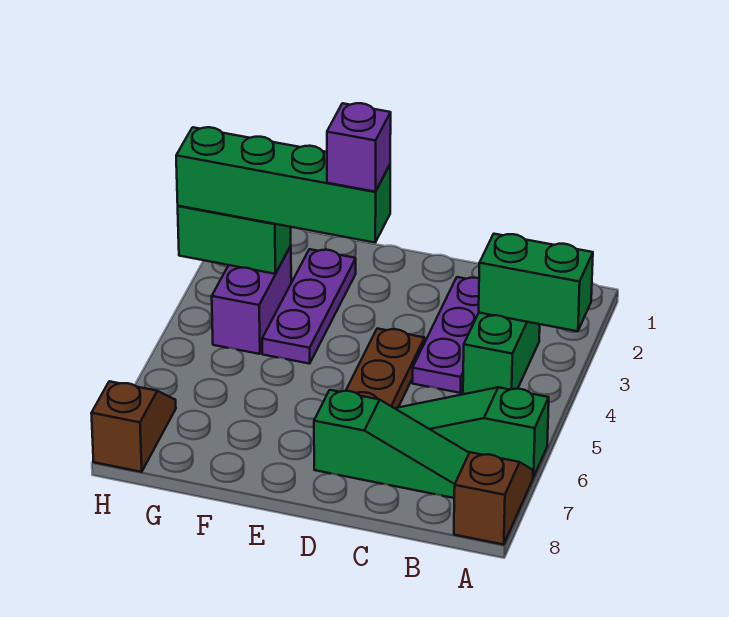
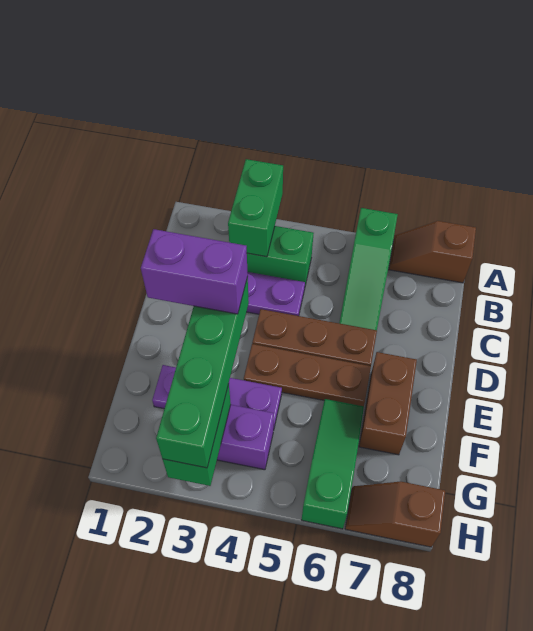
green slope B7:D7 level 1 top D -> green slope F6:H6 level 1 top H
purple brick E3 level 4 -> purple brick E2:E3 level 4
none -> brown plate E4:E6 level 1
none -> brown brick E7:F7 level 1

